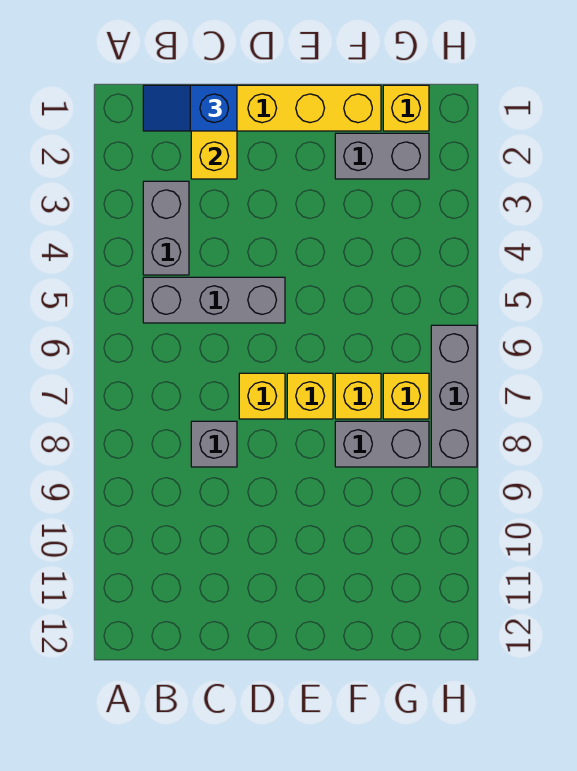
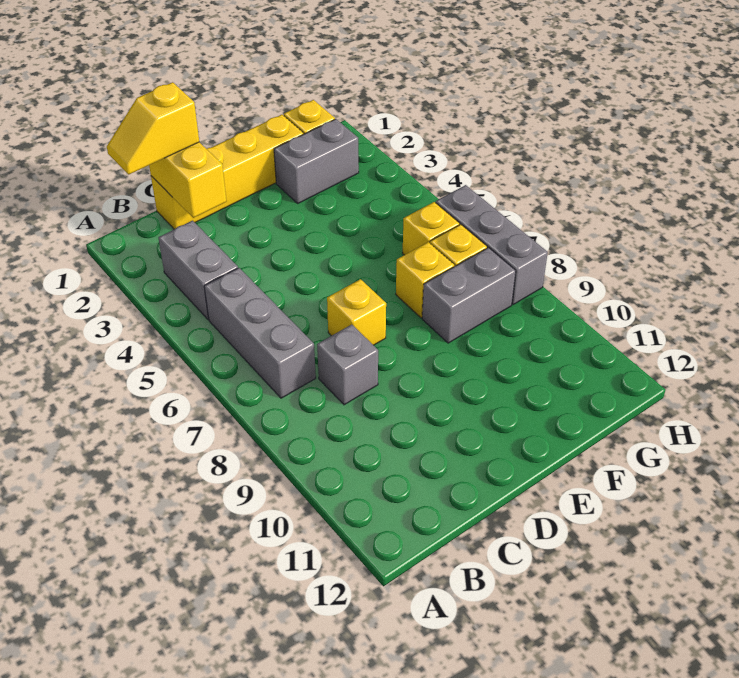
blue slope B1:C1 level 3 top C -> yellow slope B1:C1 level 3 top C
grey brick B5:D5 level 1 -> grey brick B5:B7 level 1
yellow brick E7 level 1 -> yellow brick G6 level 1

